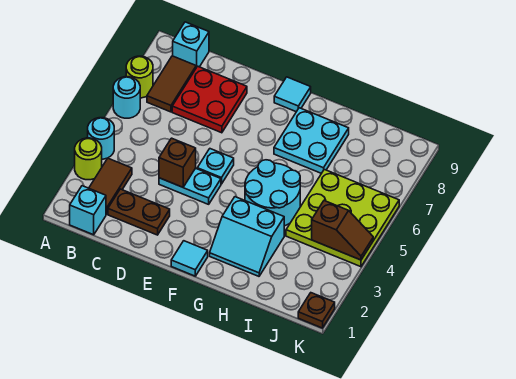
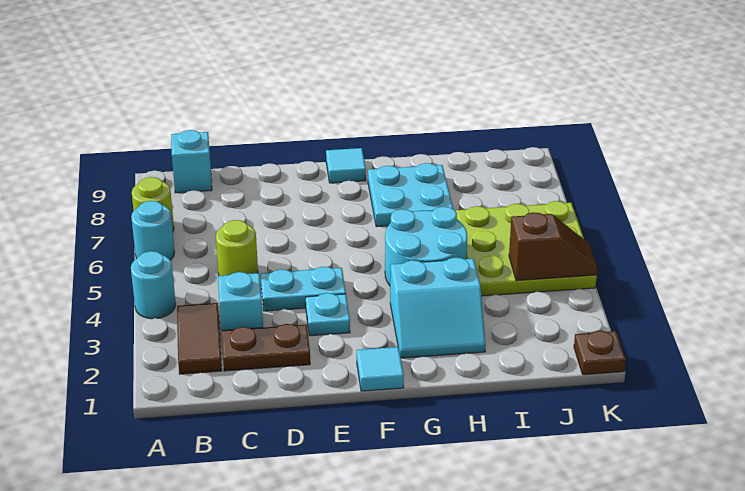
lime round brick A3 level 1 -> lime round brick C5 level 1
cyan brick B1 level 1 -> cyan brick C3 level 1
brown tile B7:B8 level 1 -> none
red plate C7:D8 level 1 -> none
brown brick D4 level 2 -> none
cyan plate E5 level 1 -> cyan plate E3 level 1

